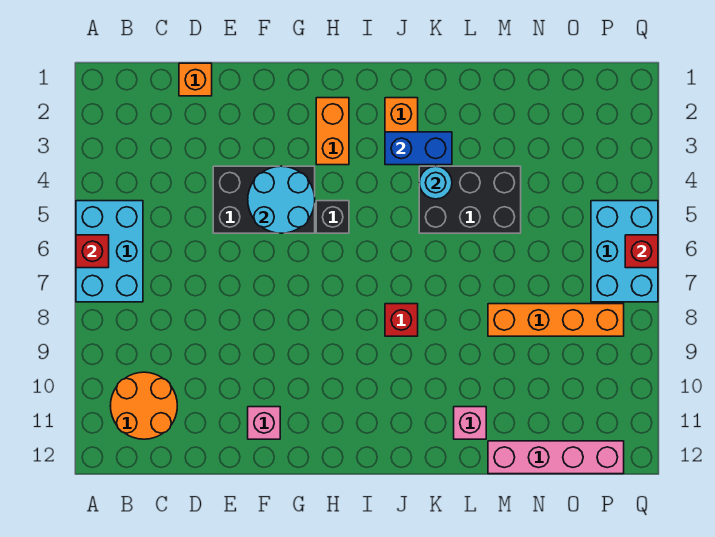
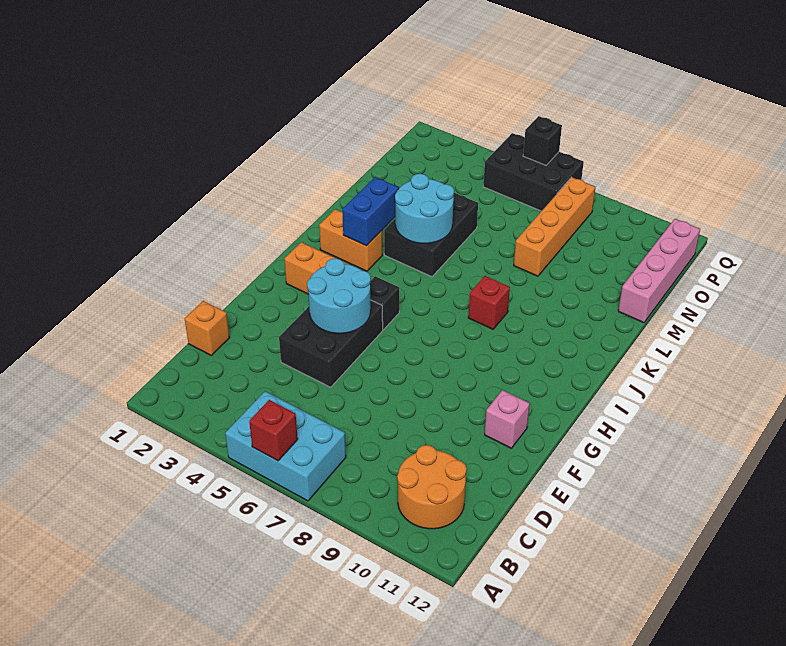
cyan round brick K4 level 2 -> cyan round brick K4:L5 level 2
pink brick L11 level 1 -> none
cyan brick P5:Q7 level 1 -> black brick P5:Q7 level 1
red brick Q6 level 2 -> black brick Q6 level 2

